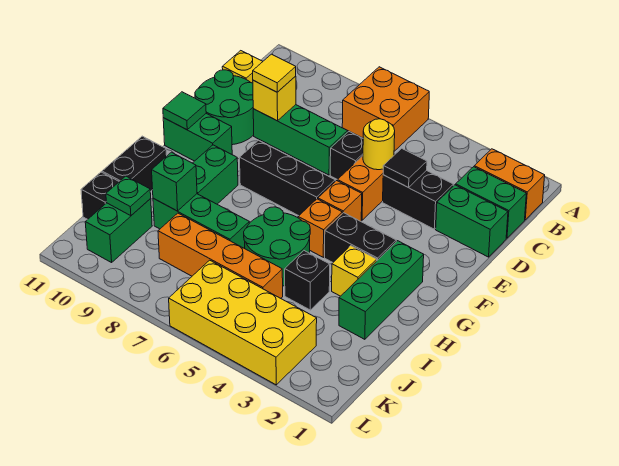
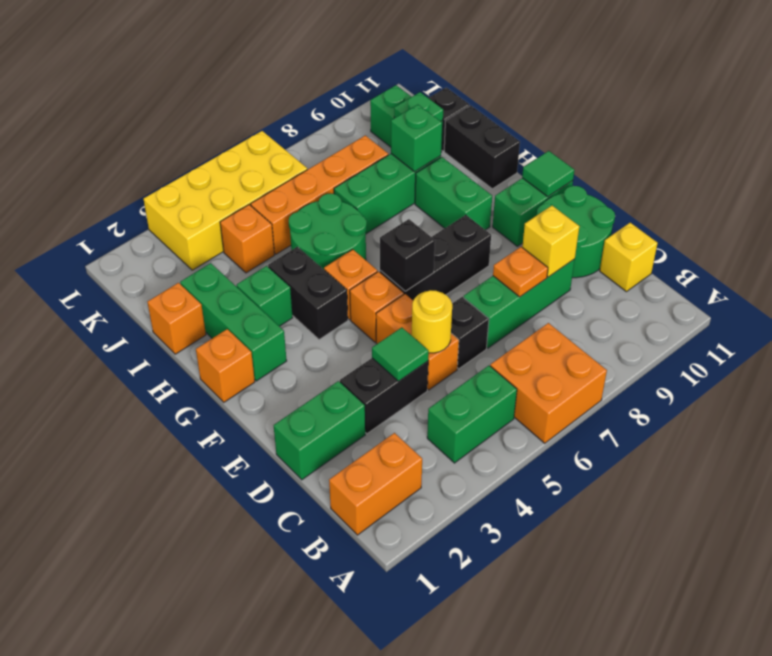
green brick C1:C2 level 1 -> green brick B4:B5 level 1
black tile D4 level 2 -> green tile D4 level 2
none -> orange plate D8 level 2
yellow tile D9 level 3 -> none
none -> orange brick G1 level 1
black brick G3:G4 level 1 -> black brick G4:H4 level 1
yellow brick H3 level 1 -> green brick H3 level 1
none -> orange brick I1 level 1
black brick I4 level 1 -> black brick F6 level 2
none -> orange brick J4 level 1

